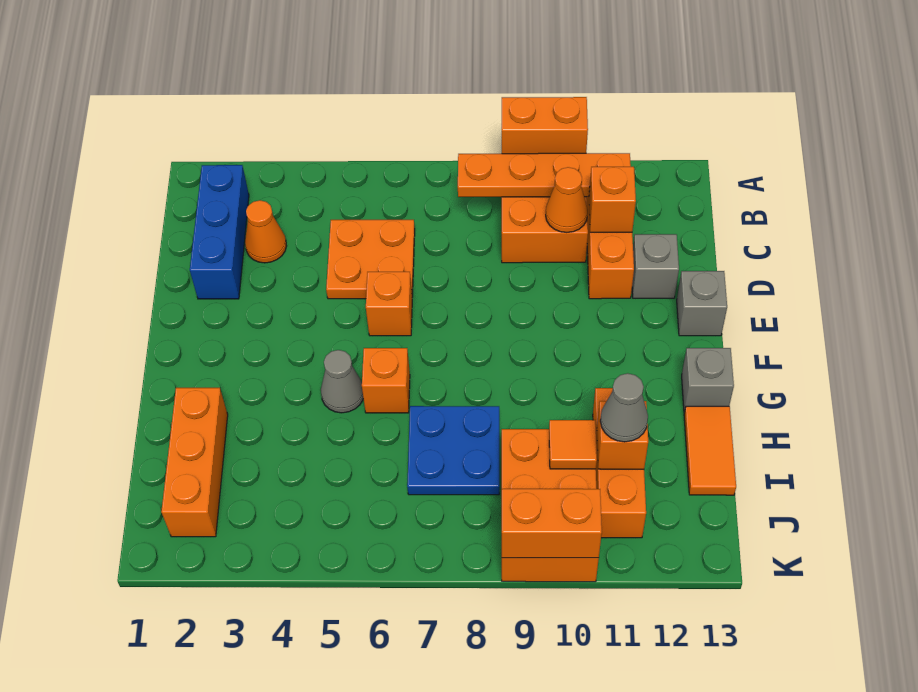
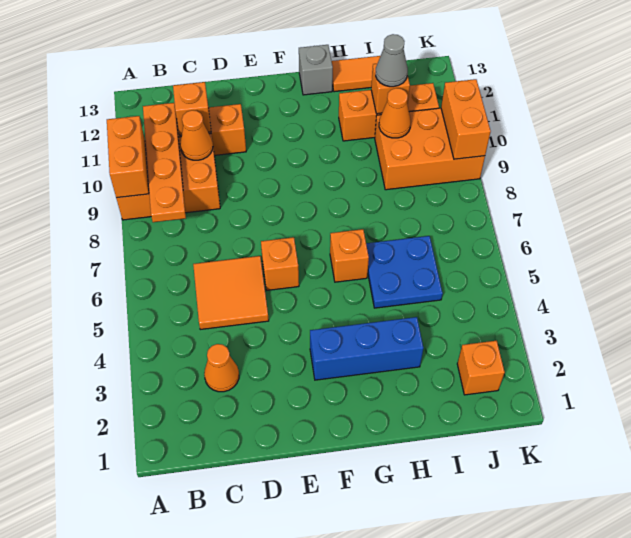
blue brick B2:D2 level 1 -> blue brick F3:H3 level 1
orange plate C5:D6 level 1 -> orange tile C5:D6 level 1
grey brick D12 level 1 -> none
grey brick E13 level 1 -> none
grey cone G5 level 1 -> none
orange brick H2:J2 level 1 -> orange brick J2 level 1
blue plate H7:I8 level 1 -> blue plate H5:I6 level 1
orange tile I10 level 2 -> orange cone I10 level 2

